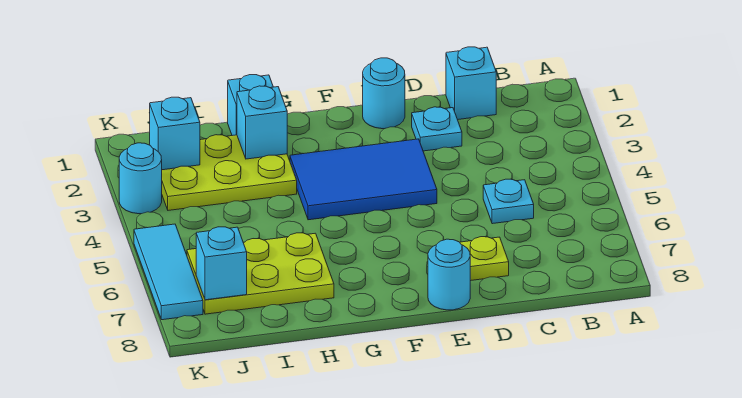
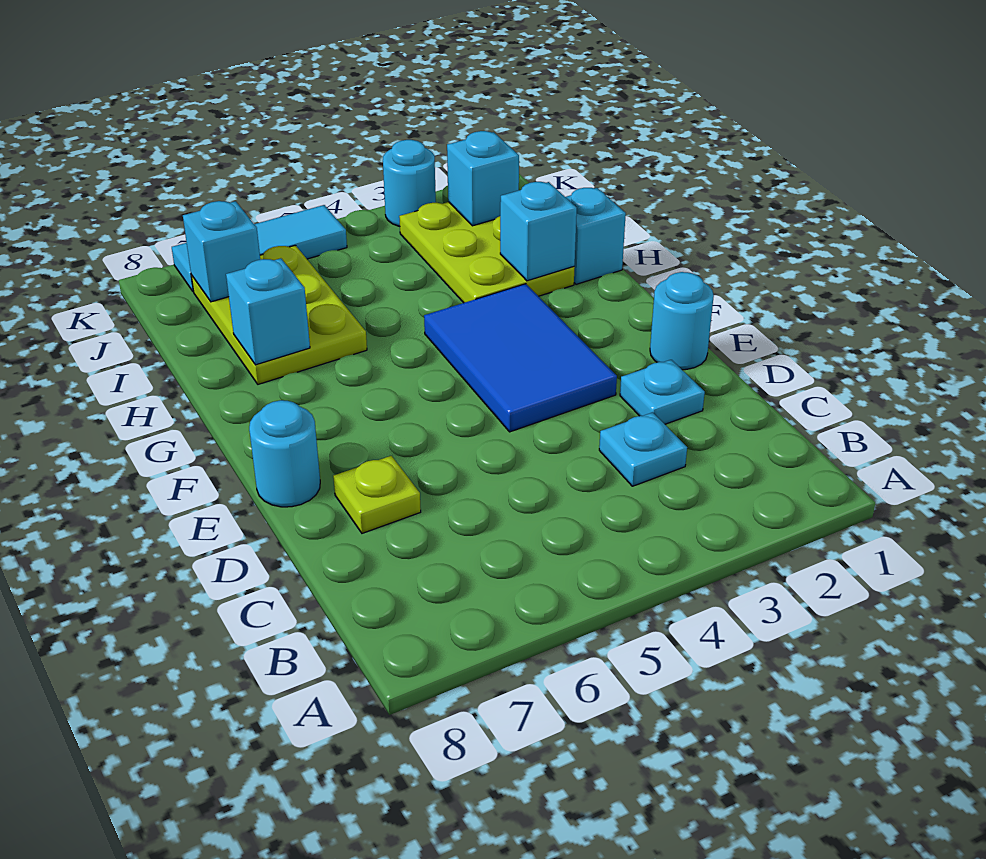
cyan brick C1 level 1 -> cyan brick H7 level 2
cyan plate C5 level 1 -> cyan plate C3 level 1

